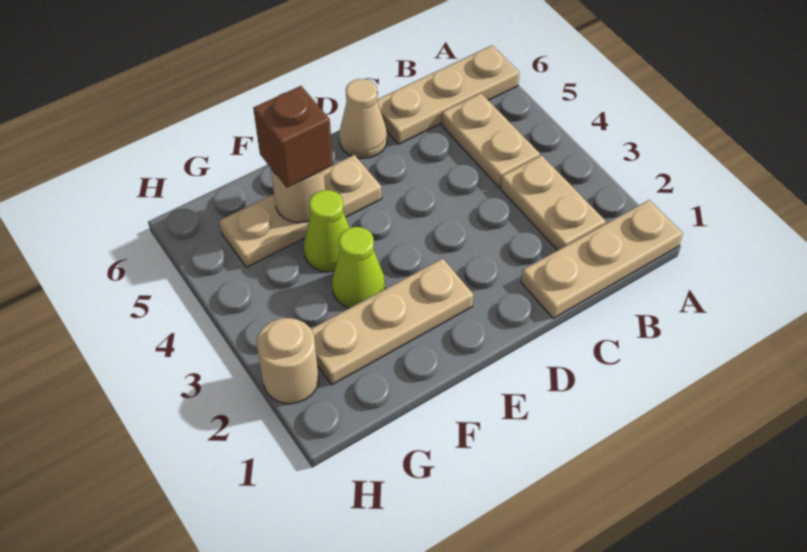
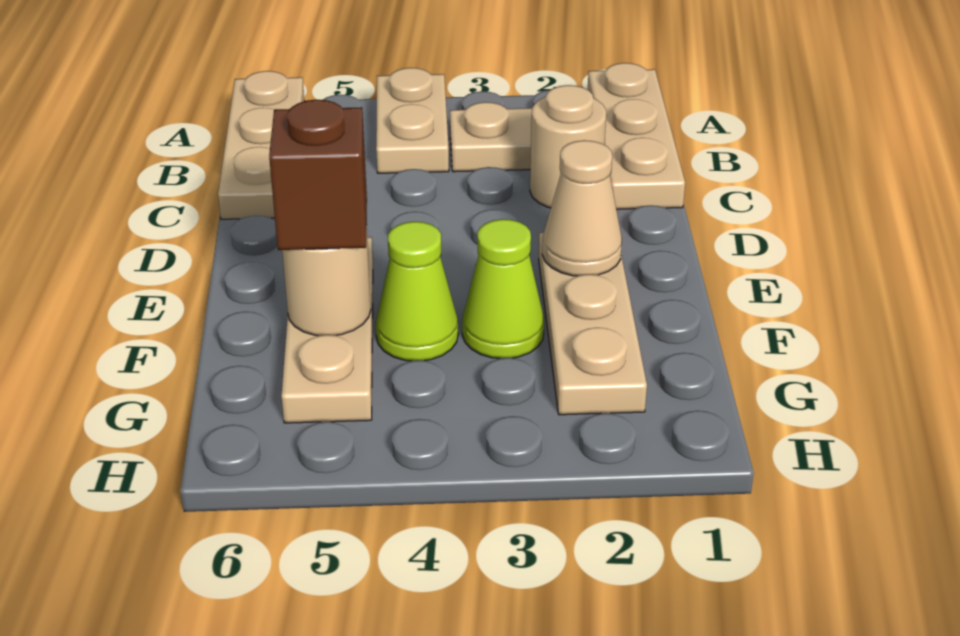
tan plate B4:B5 level 1 -> tan plate A4:B4 level 1
tan cone D6 level 1 -> tan cone E2 level 2
tan round brick H2 level 1 -> tan round brick C2 level 1

